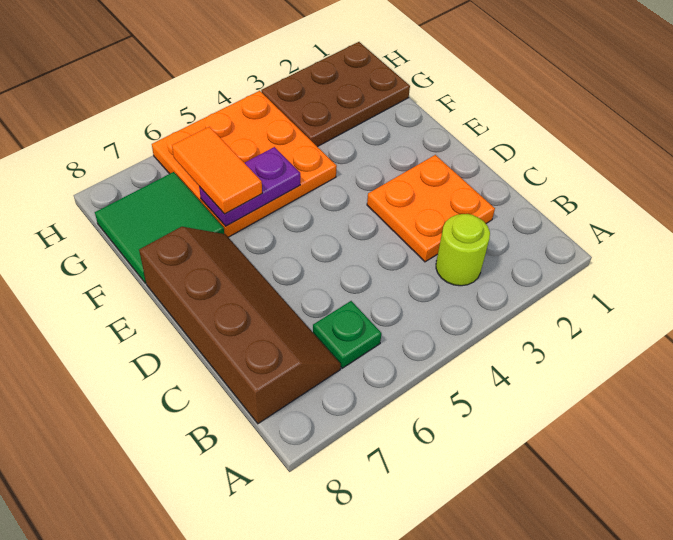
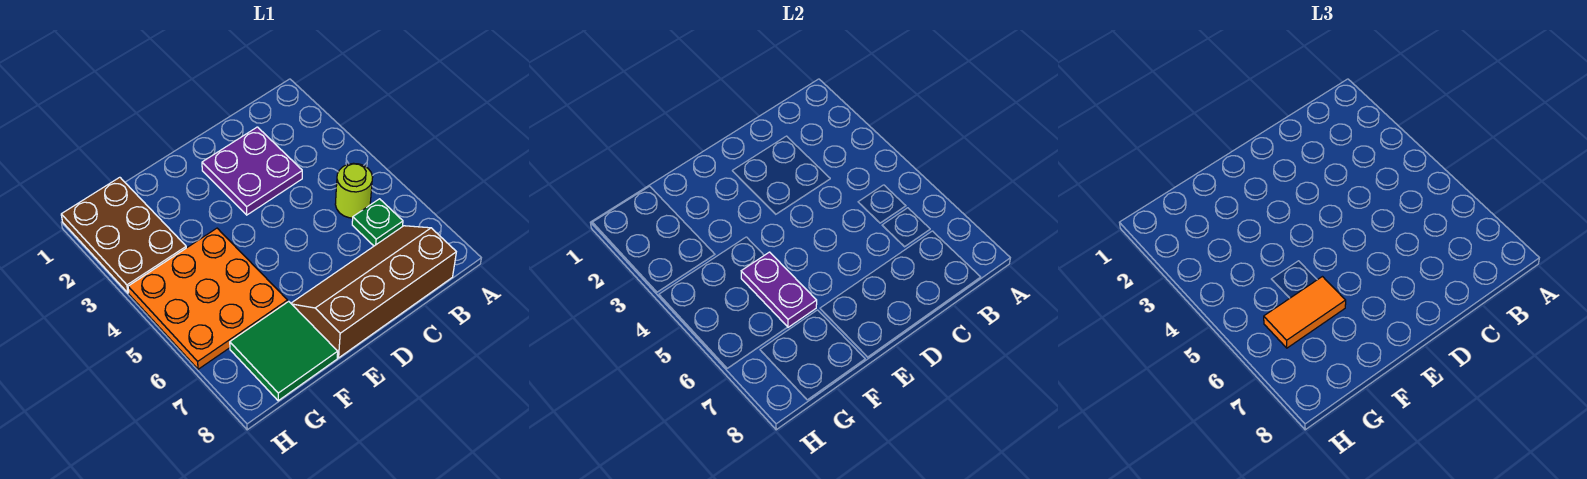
lime round brick B3 level 1 -> lime round brick B5 level 1
orange plate C2:D3 level 1 -> purple plate C2:D3 level 1

